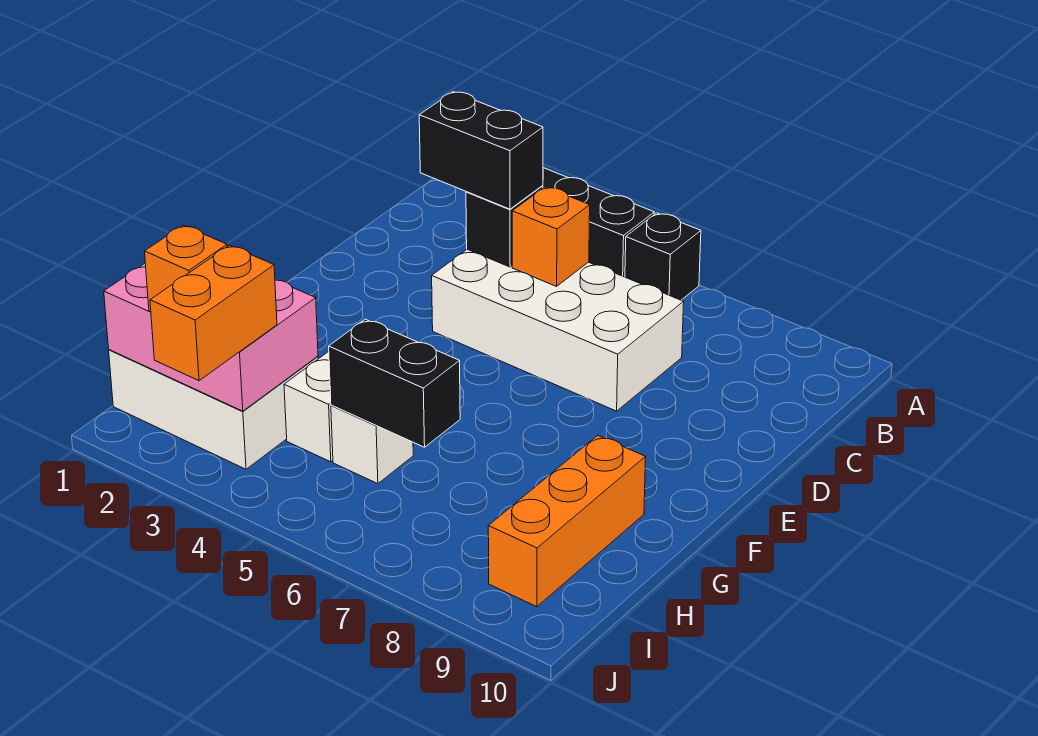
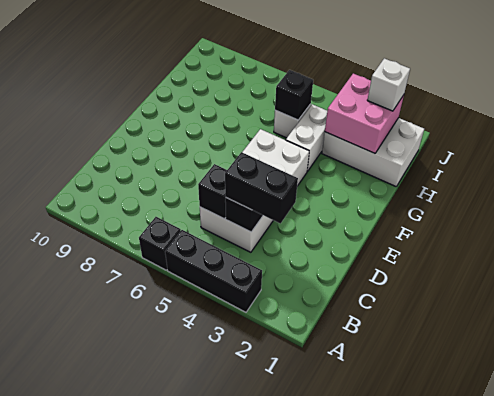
white brick C4:D7 level 1 -> white brick C4:F5 level 1
orange brick C5 level 2 -> black brick C5 level 2
orange brick G9:I9 level 1 -> none
pink brick H1:I3 level 2 -> pink brick H2:I3 level 2
black brick H5:H6 level 2 -> black brick H5 level 2
orange brick I2 level 3 -> white brick I2 level 3
orange brick I3:J3 level 3 -> none

